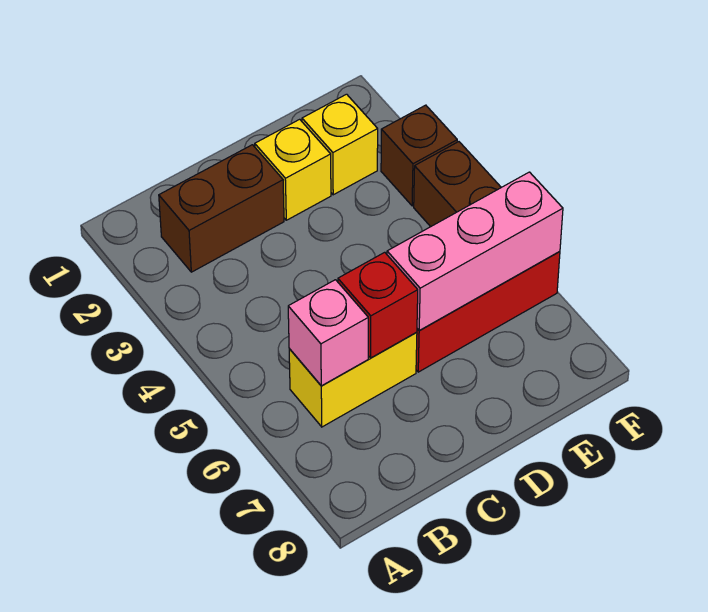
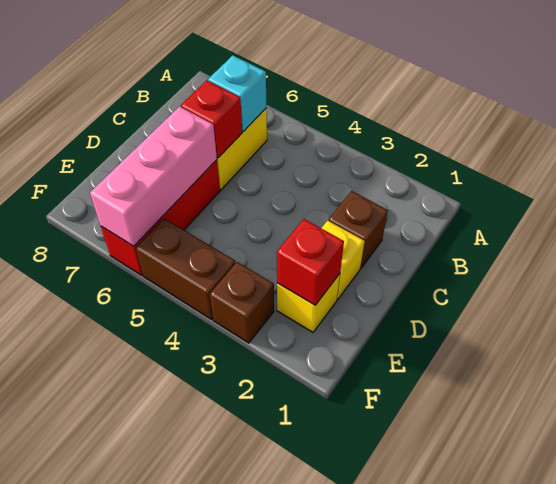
brown brick B2:C2 level 1 -> brown brick C2 level 1
pink brick B6 level 2 -> cyan brick B6 level 2
none -> red brick E2 level 2

